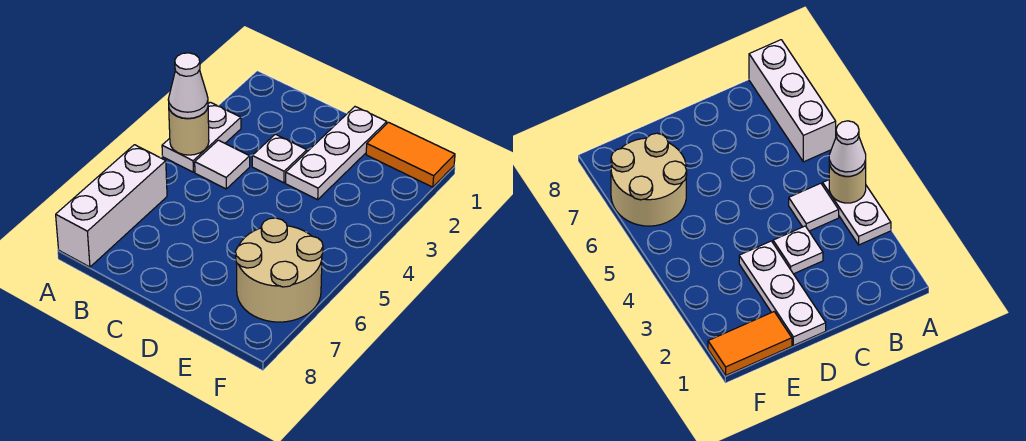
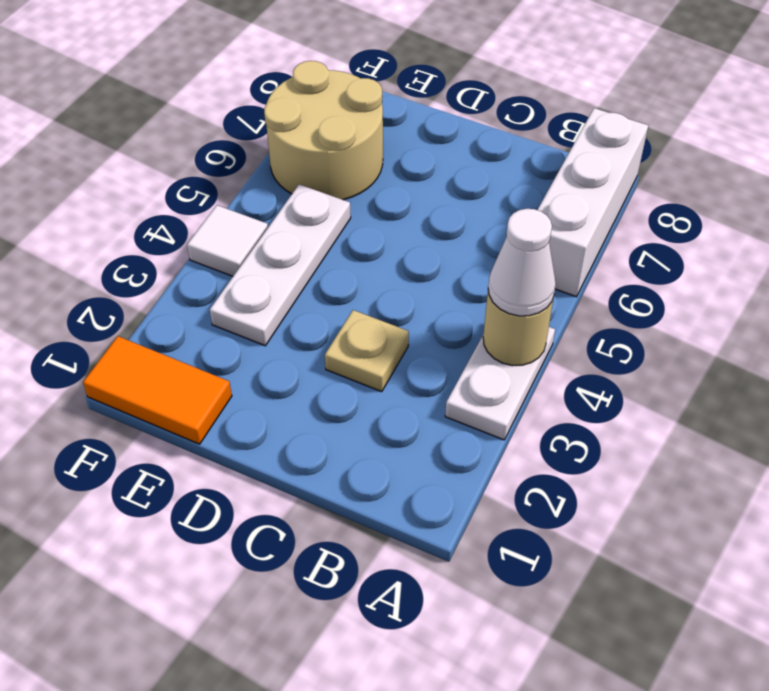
white tile B4 level 1 -> white tile F4 level 1
white plate C3 level 1 -> tan plate C3 level 1
white plate D1:D3 level 1 -> white plate E3:E5 level 1

